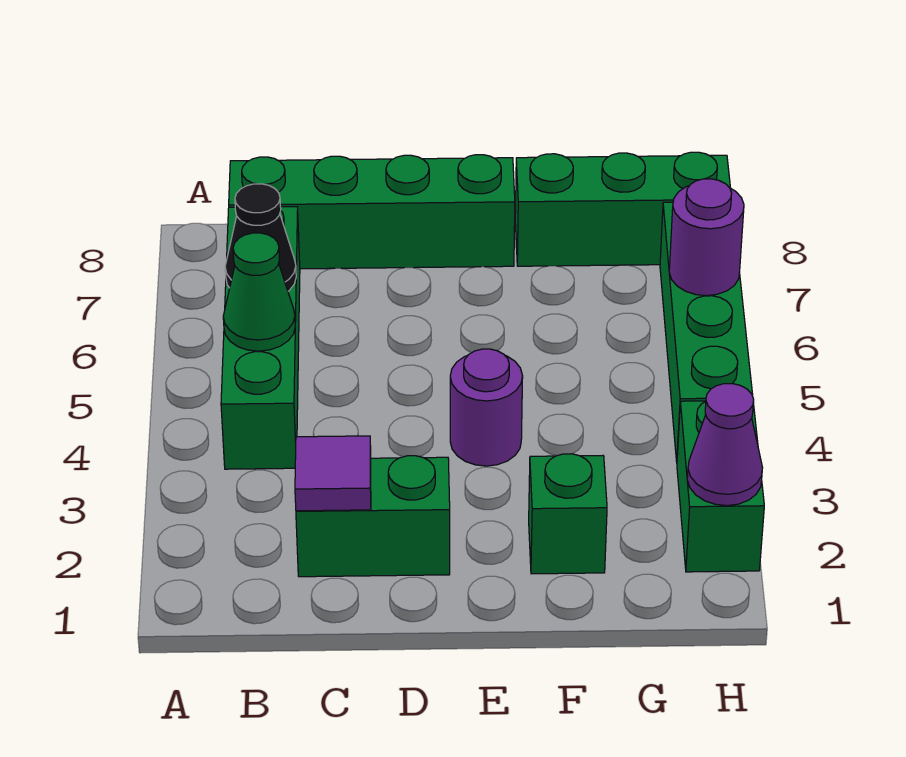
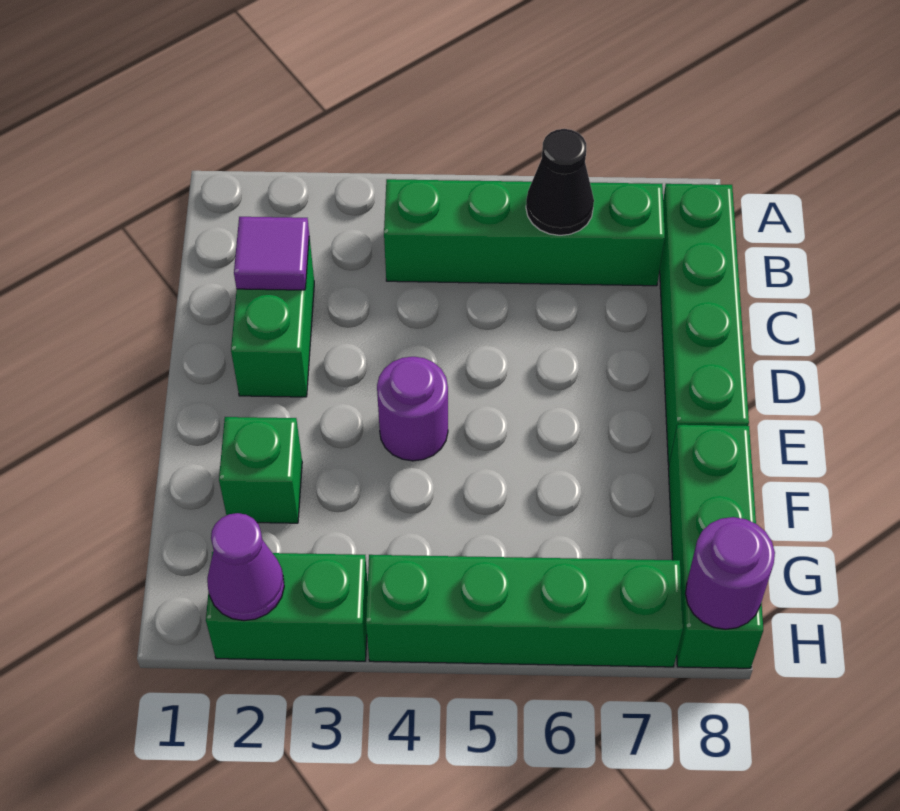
green cone B5 level 2 -> none
purple round brick H6 level 2 -> purple round brick H8 level 2

